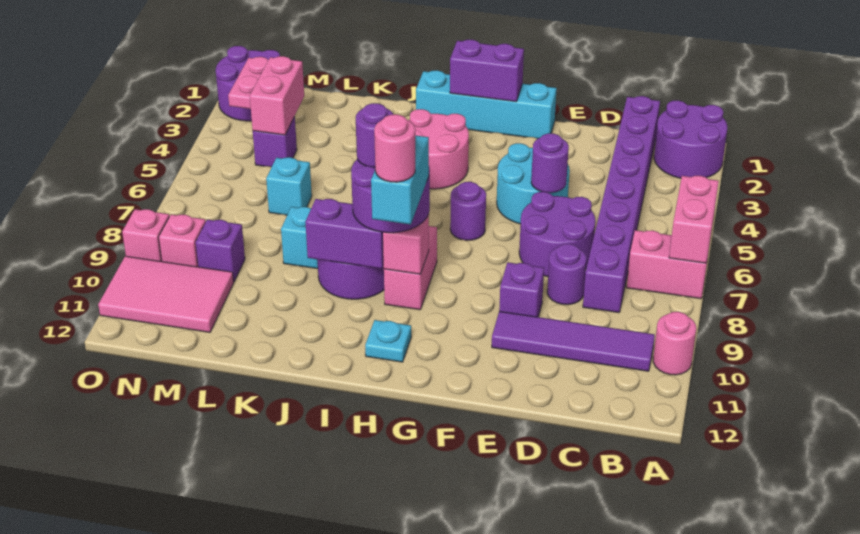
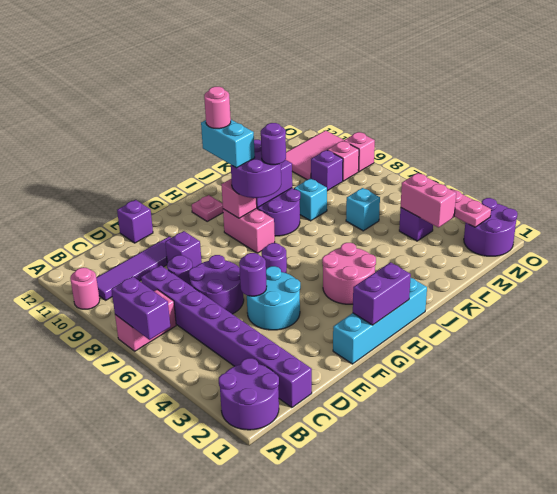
pink brick A6:A7 level 2 -> purple brick A6:A7 level 2
none -> purple brick E12 level 1
cyan plate H11 level 1 -> pink plate H11 level 1

